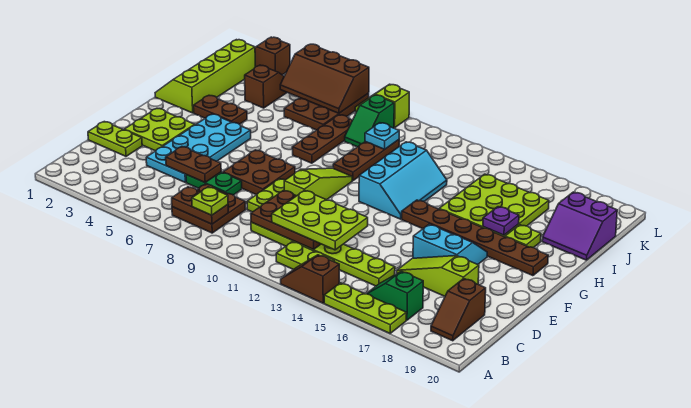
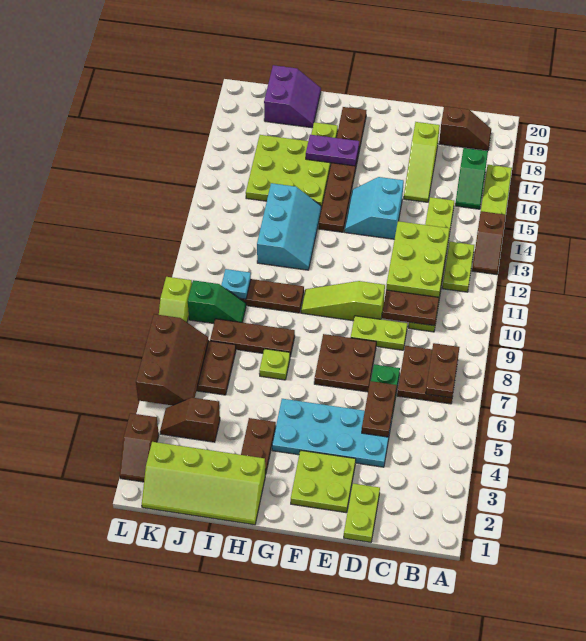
lime plate B8 level 3 -> lime plate H7 level 1
cyan slope E16:F17 level 1 top E -> cyan slope E14:F15 level 1 top E
cyan slope G12:I13 level 1 top 12 -> cyan slope H12:I14 level 1 top I
purple plate H17 level 2 -> purple plate G17:H17 level 2

